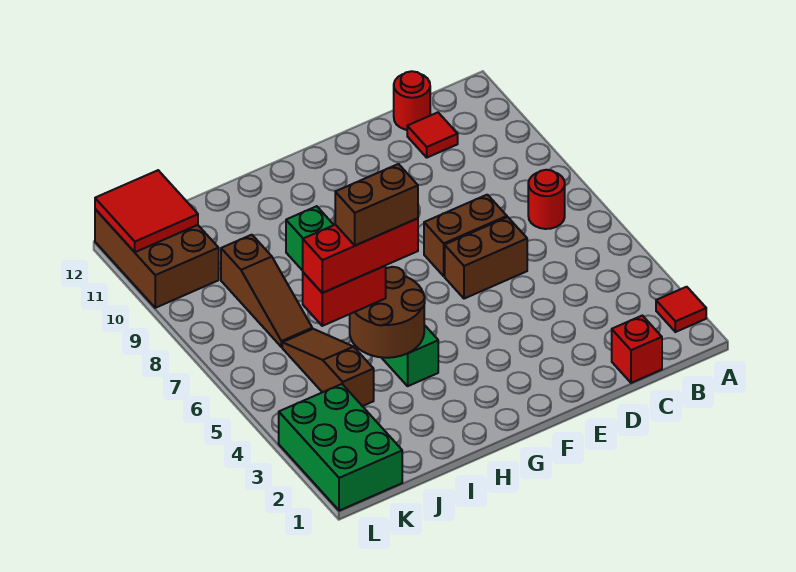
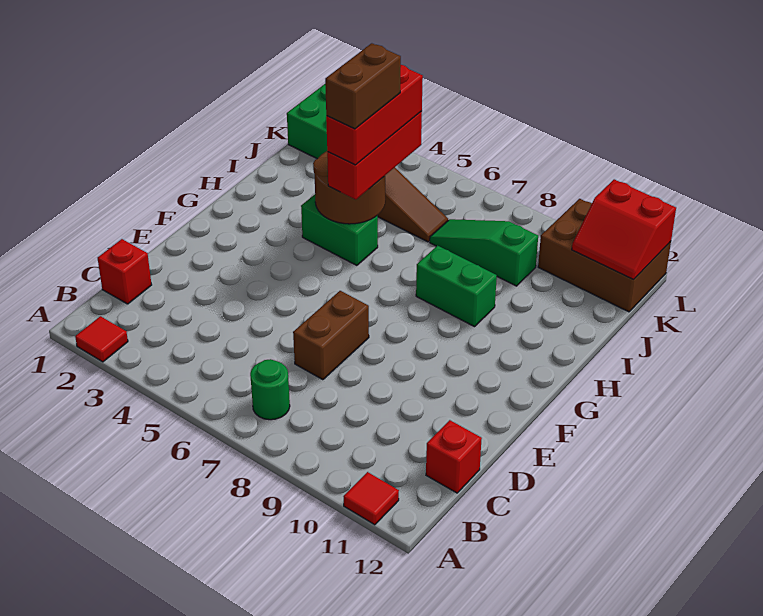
red round brick B7 level 1 -> green round brick B7 level 1
red tile C11 level 1 -> red tile A11 level 1
red round brick C12 level 1 -> red brick C12 level 1
brown brick D6:E6 level 1 -> none
red brick I5:J5 level 3 -> red brick H5:J5 level 3
brown slope J7:J9 level 1 top 9 -> green slope J7:J9 level 1 top 9
red tile K11:L12 level 2 -> red slope K11:L12 level 2 top L

